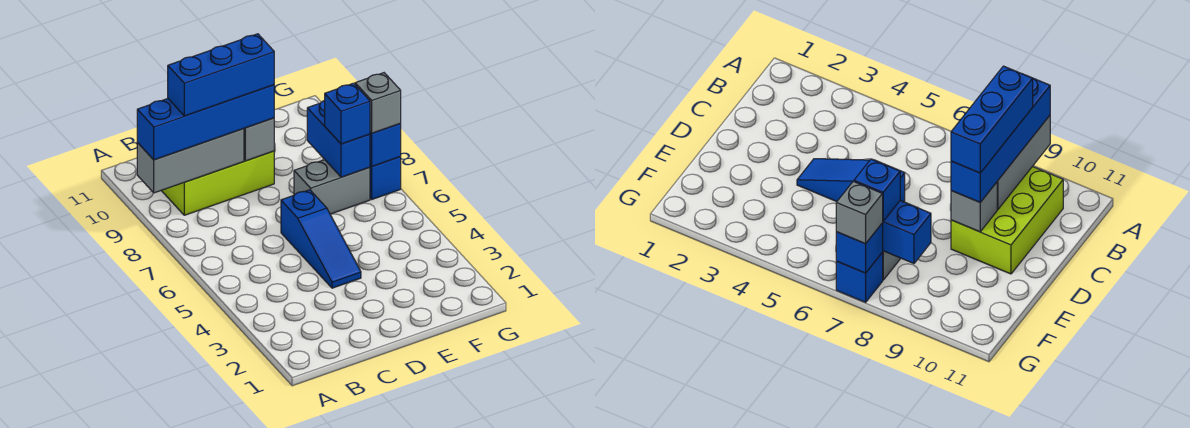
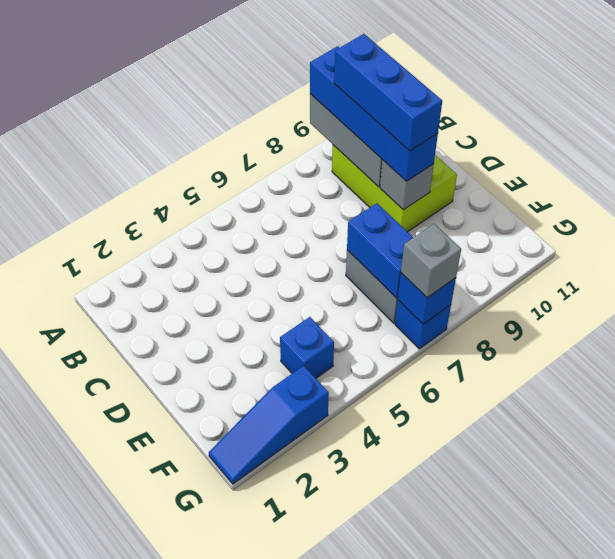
blue slope D4:D6 level 1 top 6 -> blue slope G1:G3 level 1 top 3
blue brick F7:F8 level 2 -> blue brick E7:F7 level 2
blue brick F7 level 3 -> blue brick F4 level 1

